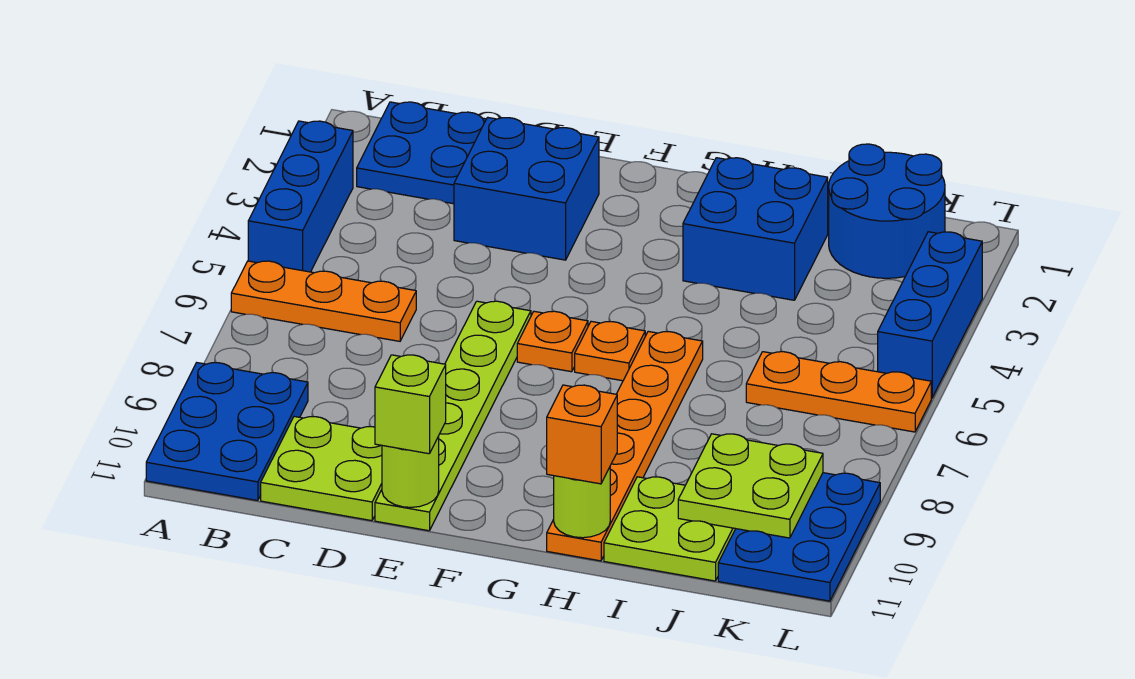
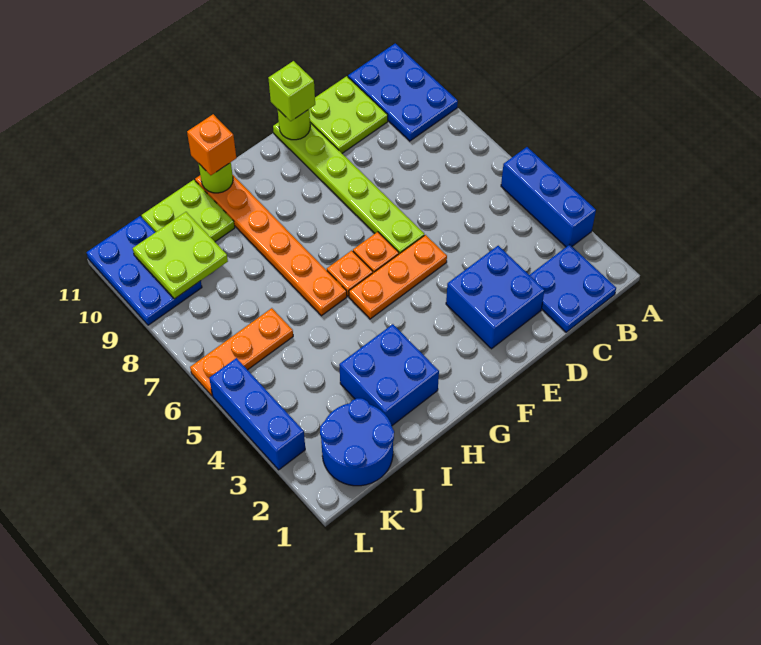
orange plate A6:C6 level 1 -> orange plate E5:G5 level 1

